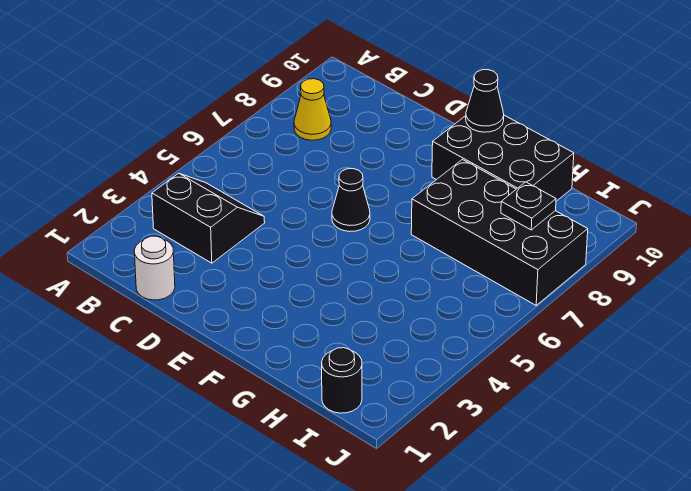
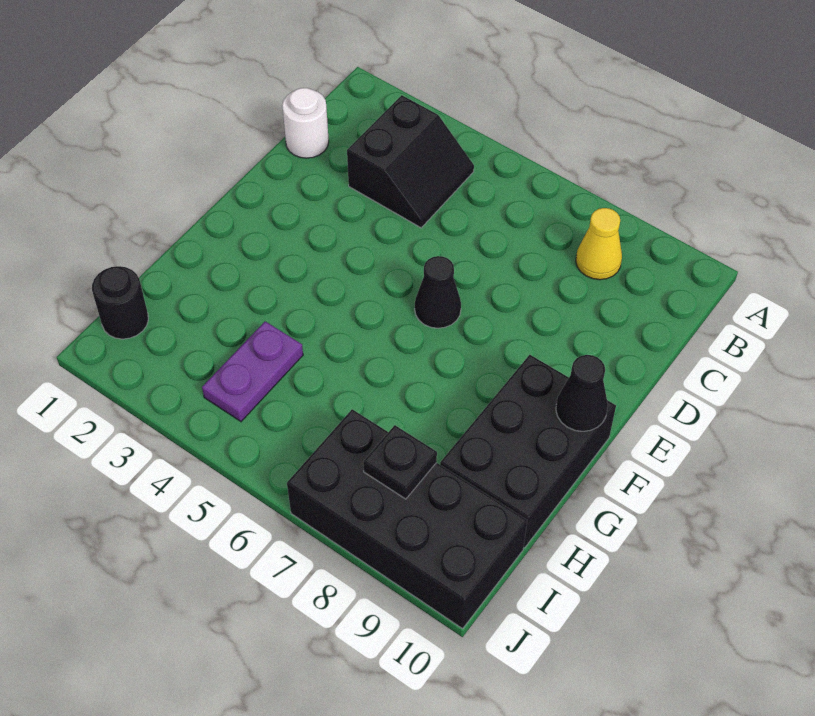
black brick G7:J8 level 1 -> black brick I7:J10 level 1
none -> purple plate H4:I4 level 1

